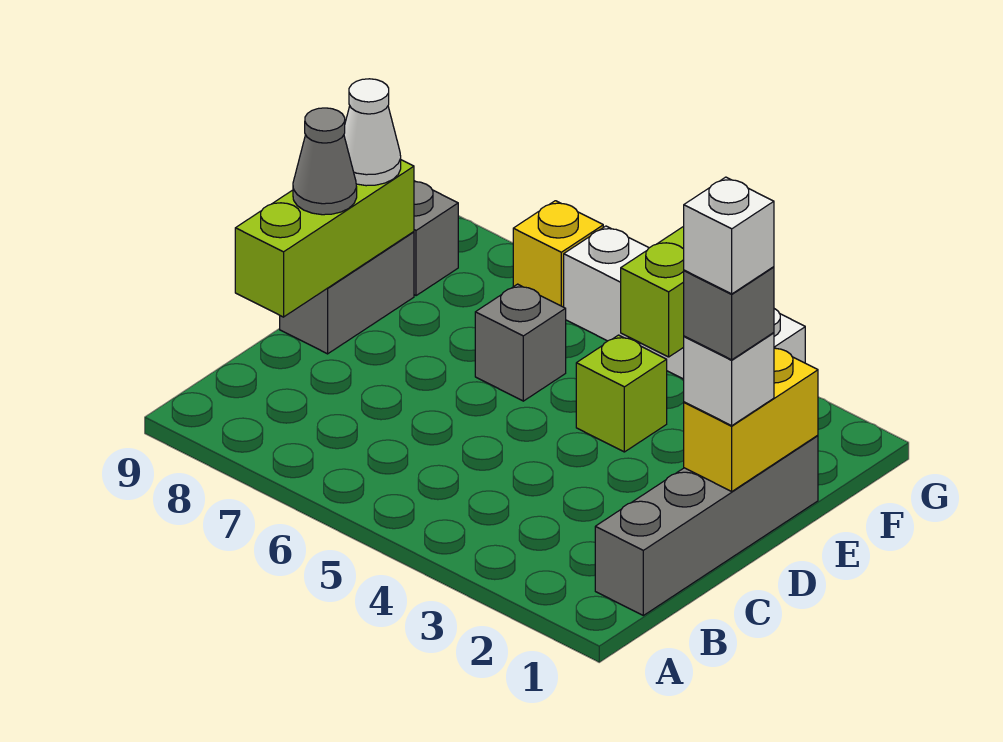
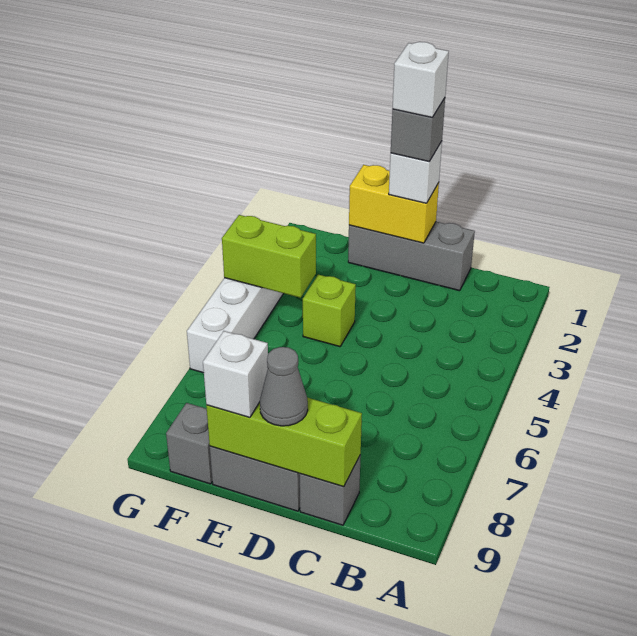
grey brick B1:E1 level 1 -> grey brick C1:E1 level 1
grey brick E6 level 1 -> grey brick C9 level 1
white cone E9 level 3 -> white brick E9 level 3
yellow brick G7 level 1 -> none

